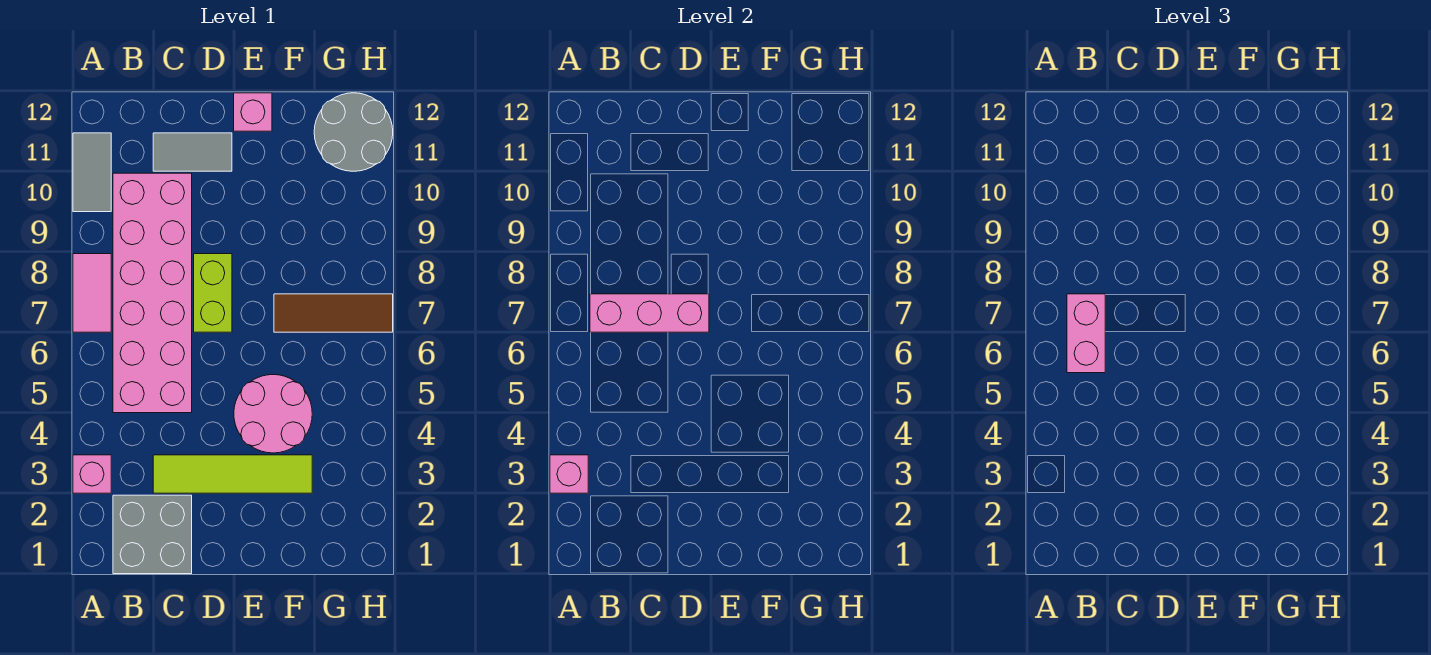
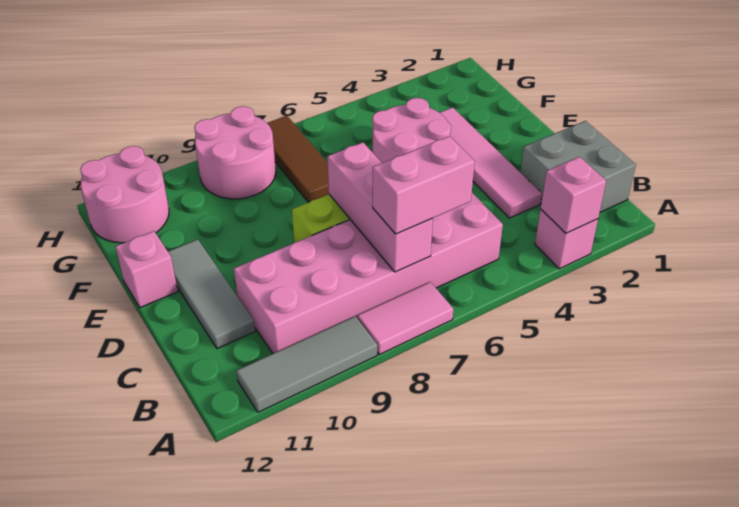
grey tile A10:A11 level 1 -> grey tile A9:A11 level 1
lime tile C3:F3 level 1 -> pink tile C3:F3 level 1
grey tile C11:D11 level 1 -> grey tile C11:E11 level 1
none -> pink round brick G8:H9 level 1
grey round brick G11:H12 level 1 -> pink round brick G11:H12 level 1

